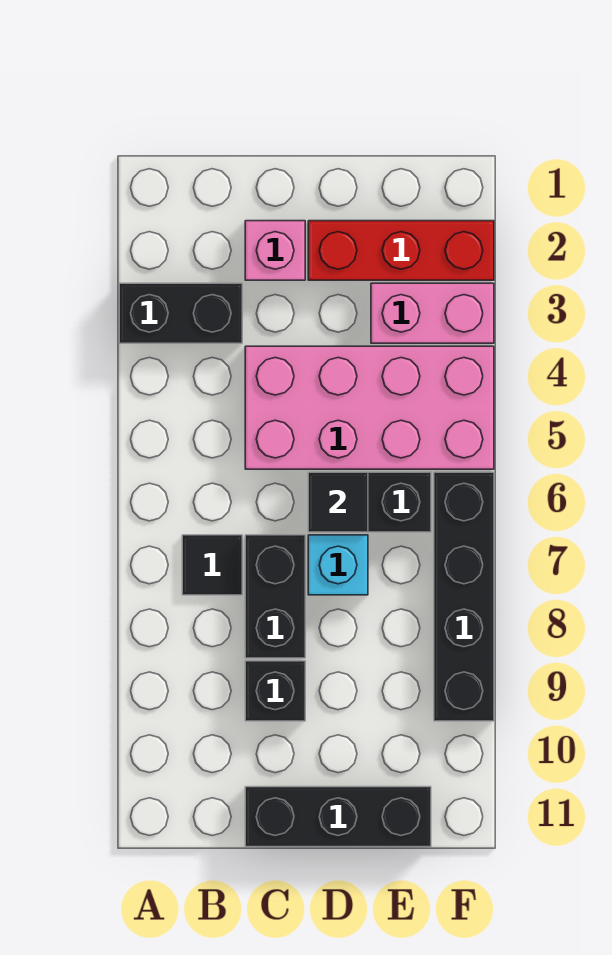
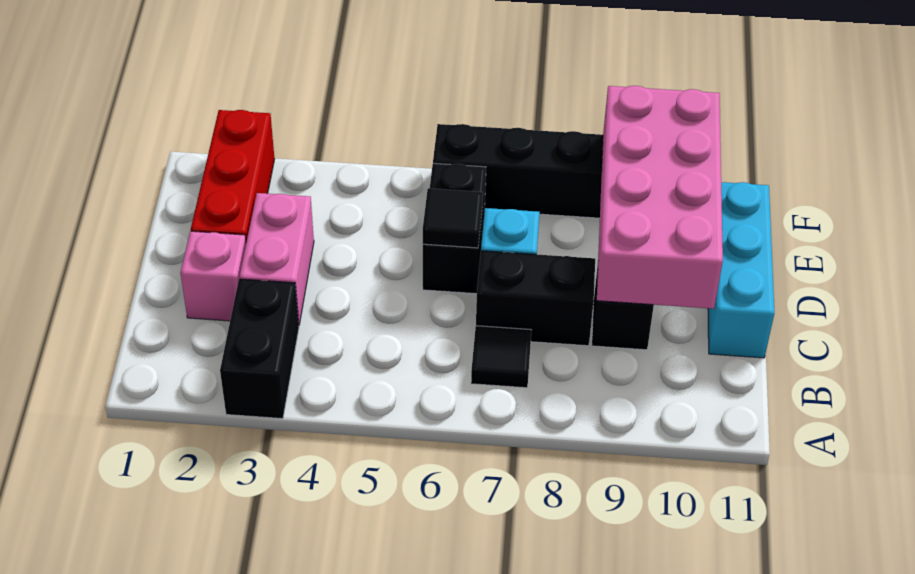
pink brick C4:F5 level 1 -> pink brick C9:F10 level 2
black brick C11:E11 level 1 -> cyan brick C11:E11 level 1
pink brick E3:F3 level 1 -> pink brick C3:D3 level 1

